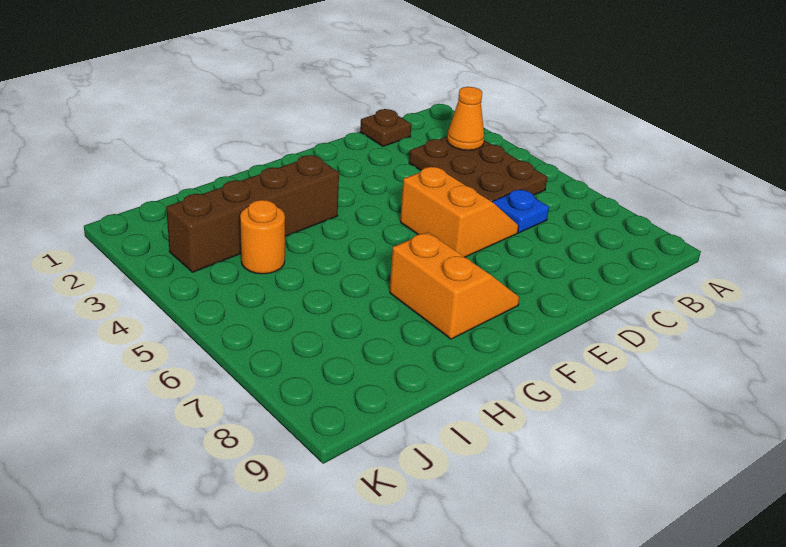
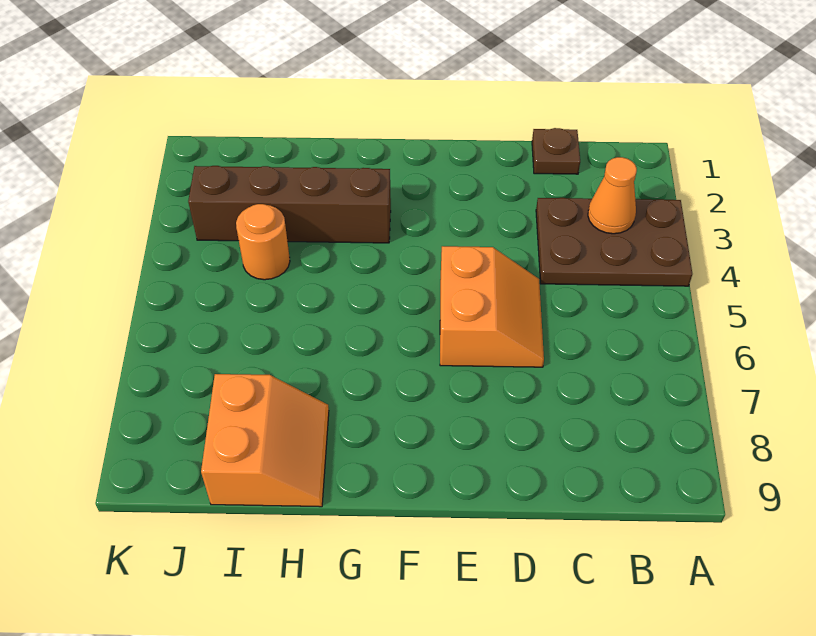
brown plate B3:C5 level 1 -> brown plate A3:C4 level 1
blue plate C6 level 1 -> none
orange slope F7:G8 level 1 top G -> orange slope H8:I9 level 1 top I

